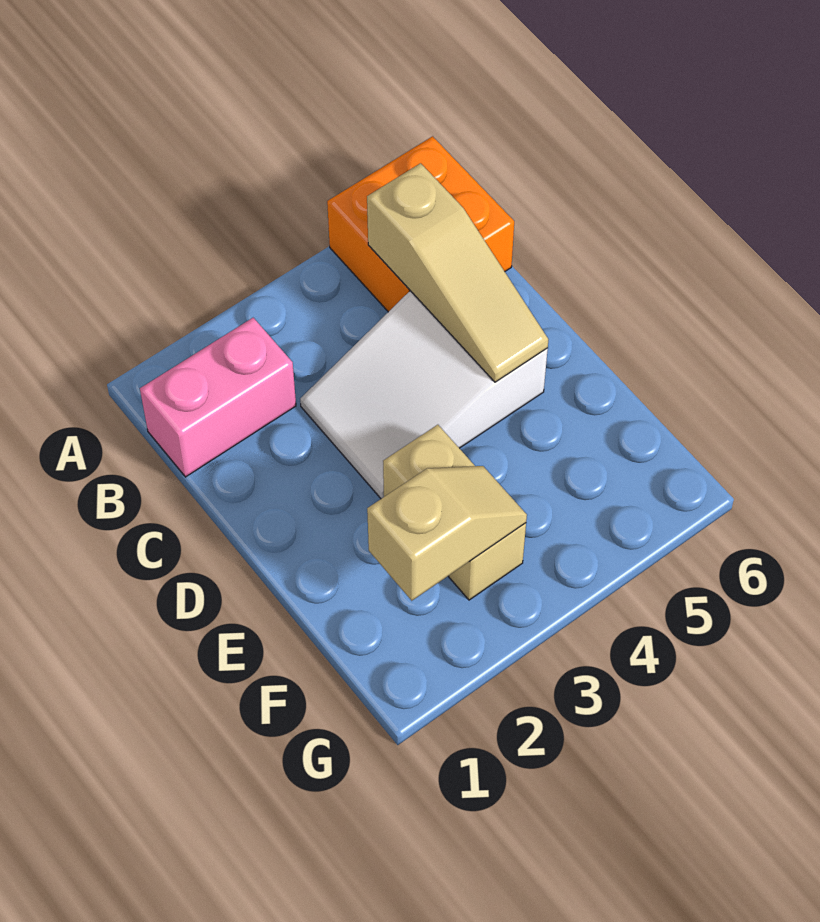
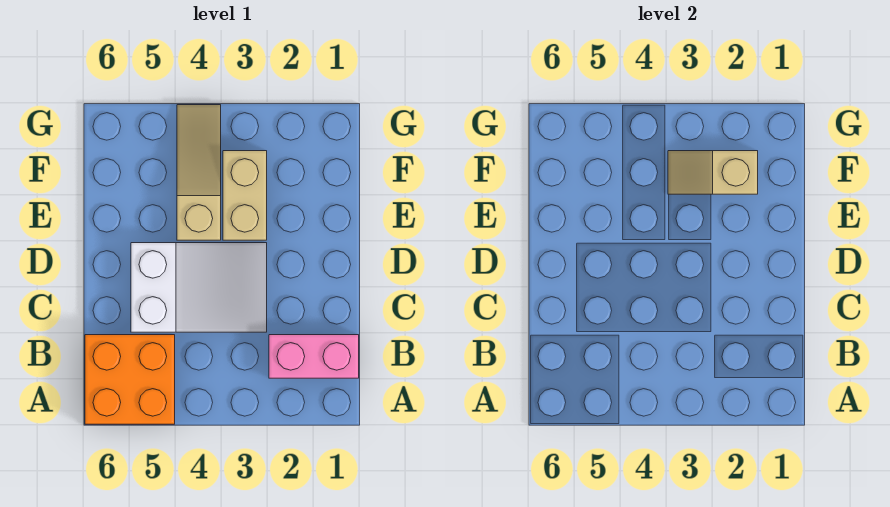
tan slope B5:D5 level 2 top B -> tan slope E4:G4 level 1 top E

